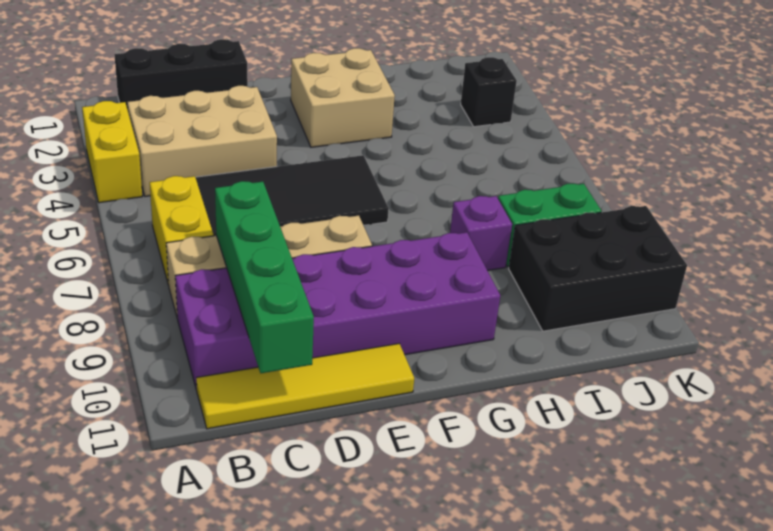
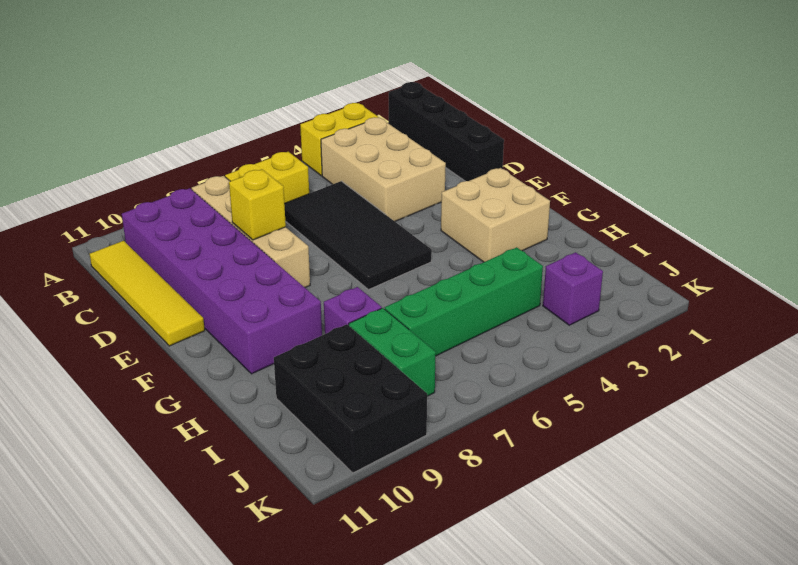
black brick B1:D1 level 1 -> black brick A1:D1 level 1
green brick C8:C11 level 2 -> green brick I4:I7 level 1
none -> yellow brick D8 level 2
black brick J3 level 1 -> purple brick J3 level 1

